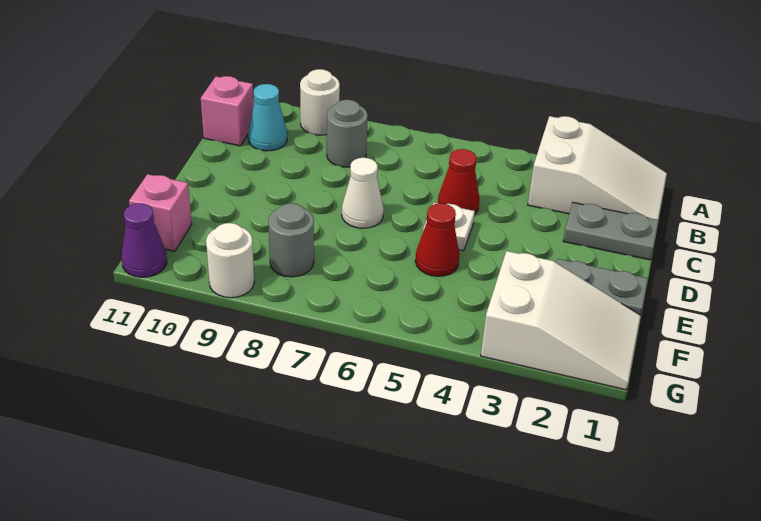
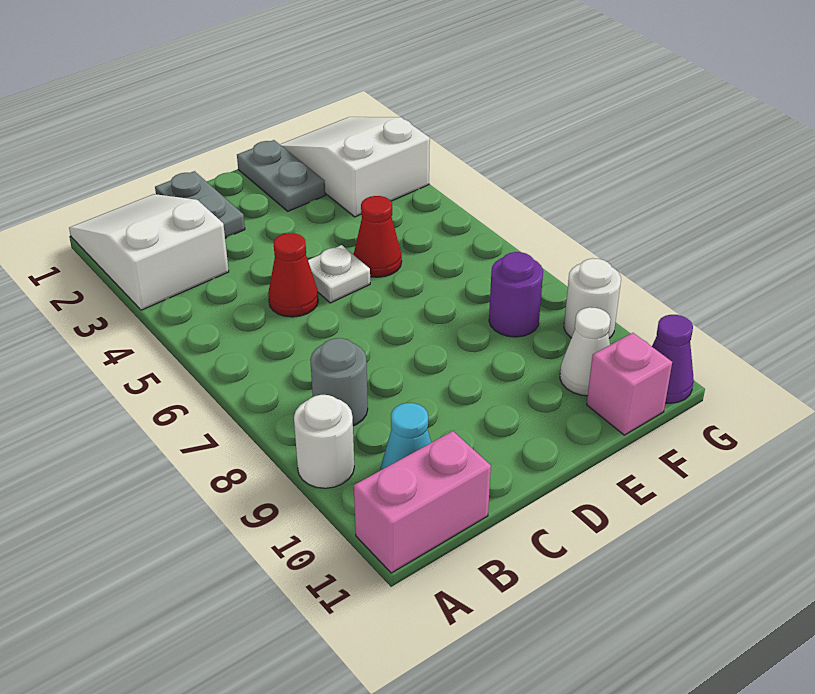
pink brick B11 level 1 -> pink brick A11:B11 level 1
white cone D7 level 1 -> white cone F10 level 1
grey round brick F8 level 1 -> purple round brick F8 level 1

